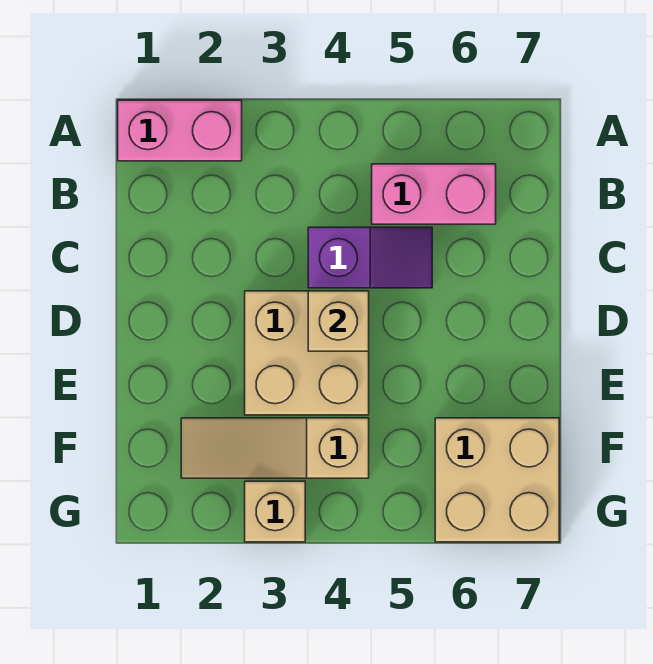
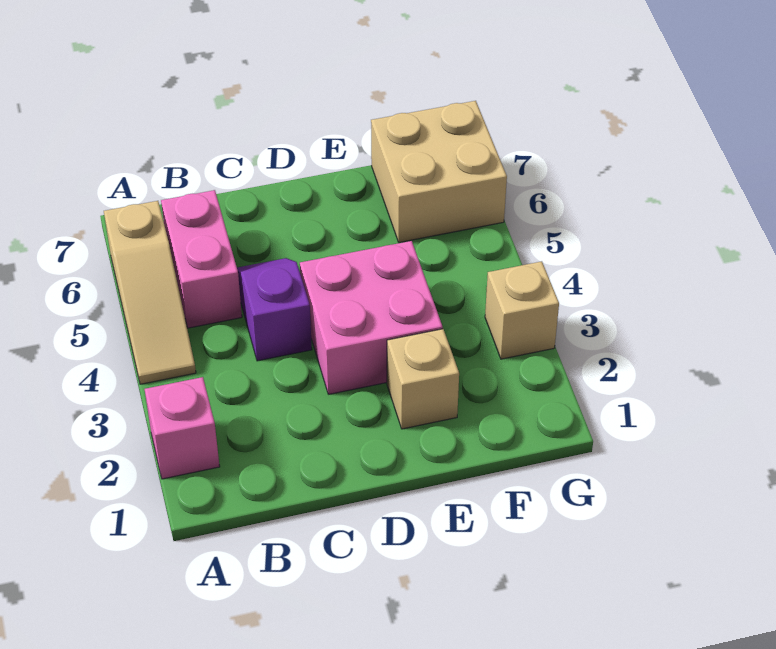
pink brick A1:A2 level 1 -> pink brick A2 level 1
tan brick D3:E4 level 1 -> pink brick D3:E4 level 1
tan brick D4 level 2 -> tan brick E2 level 1
tan slope F2:F4 level 1 top 4 -> tan slope A4:A6 level 1 top 6

